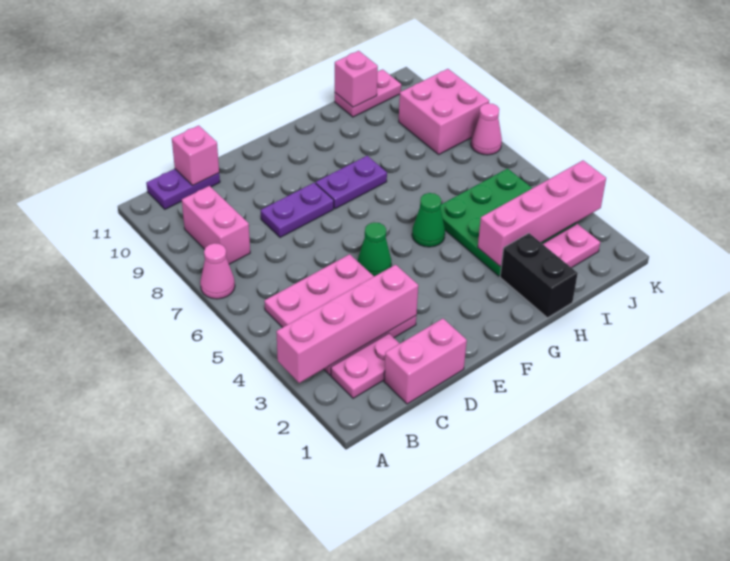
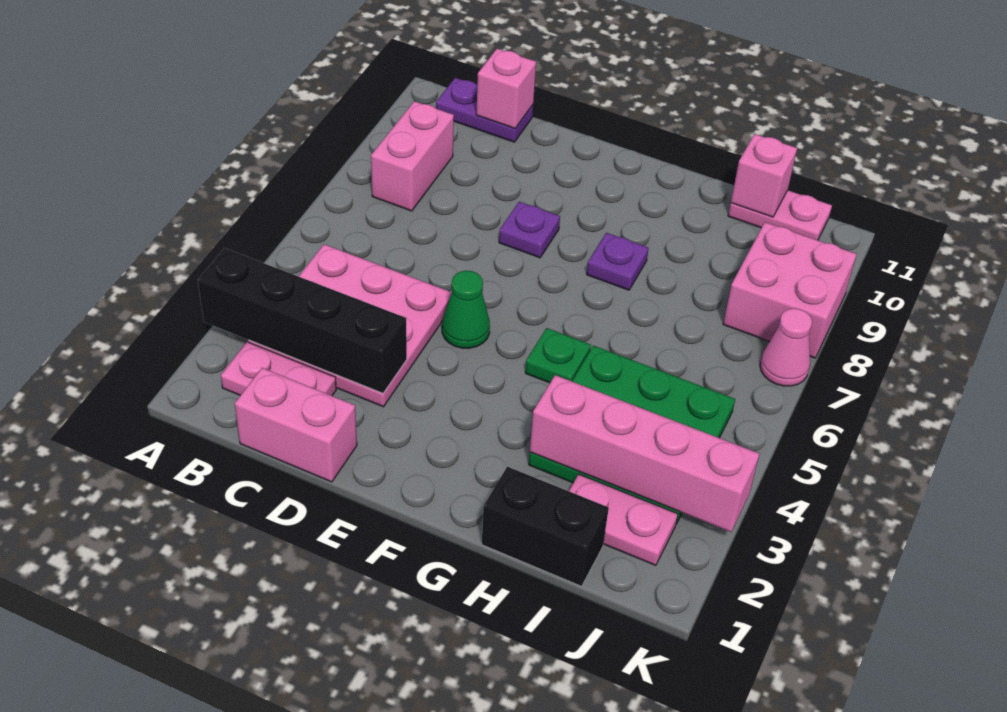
pink brick A3:D3 level 2 -> black brick A3:D3 level 2
pink cone A7 level 1 -> none
purple plate D8:E8 level 1 -> purple plate E8 level 1
purple plate F8:G8 level 1 -> purple plate G8 level 1
green cone G5 level 1 -> green plate G5 level 1
black brick H1:H2 level 1 -> black brick H1:I1 level 1

